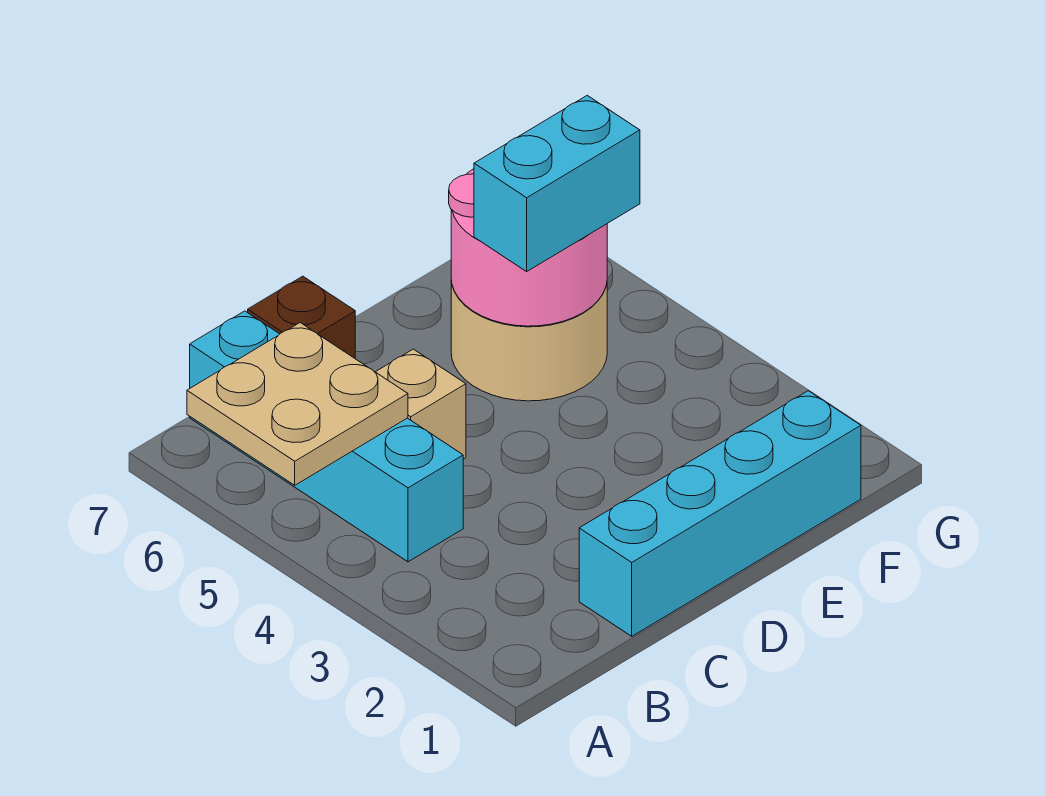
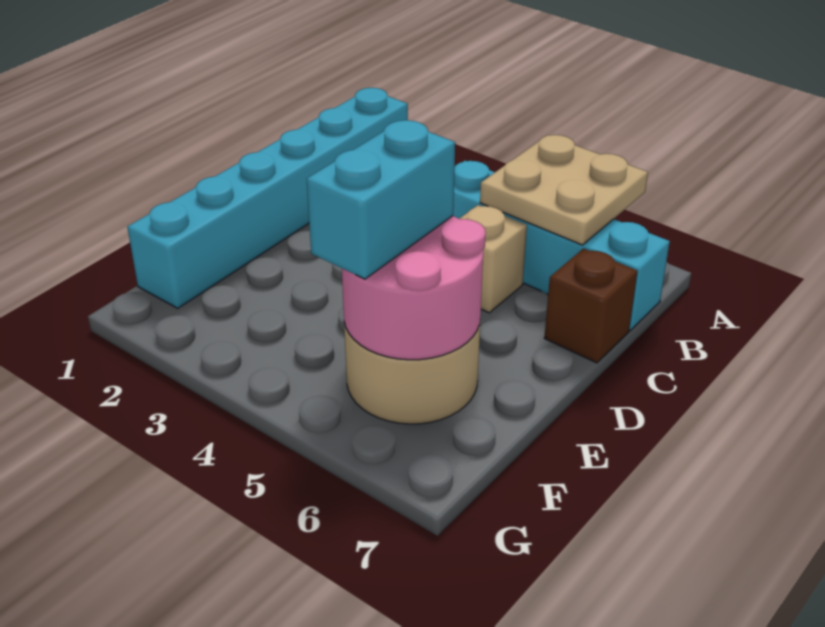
cyan brick C1:F1 level 1 -> cyan brick A1:F1 level 1

